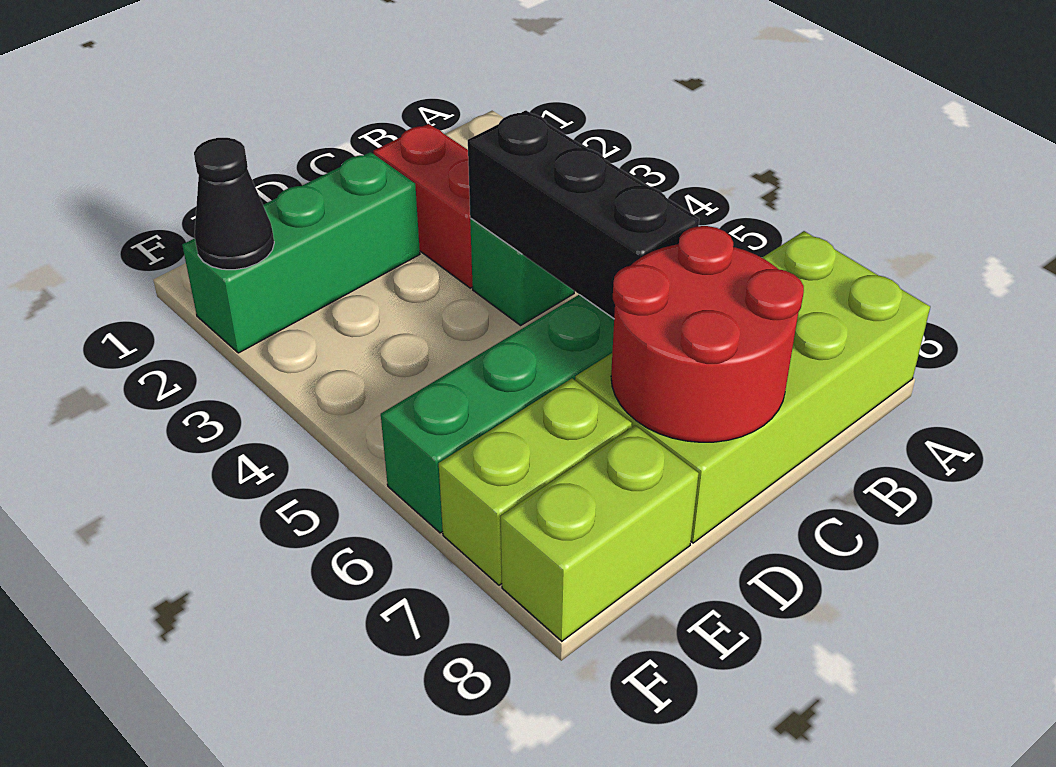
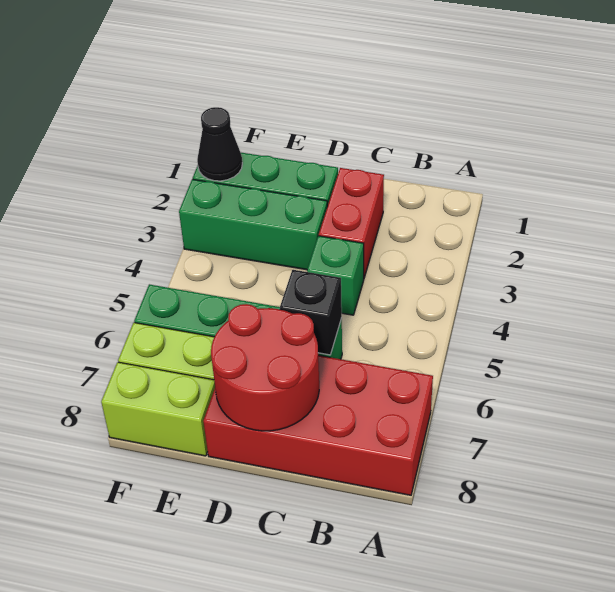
lime brick A7:D8 level 1 -> red brick A7:D8 level 1
black brick C4:C6 level 2 -> black brick C6 level 2
none -> green brick D3:F3 level 1

